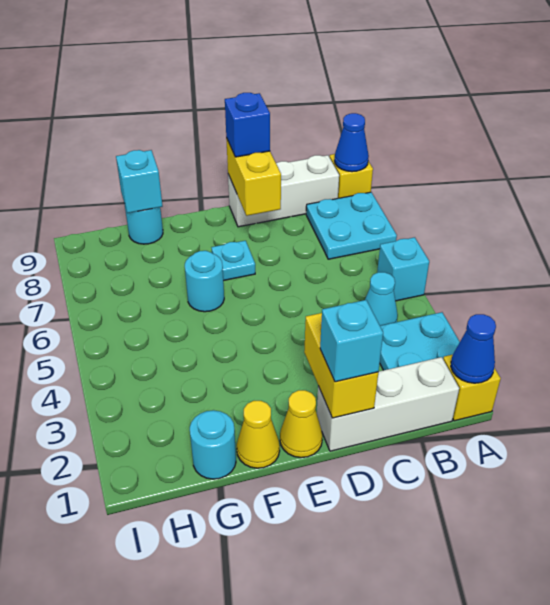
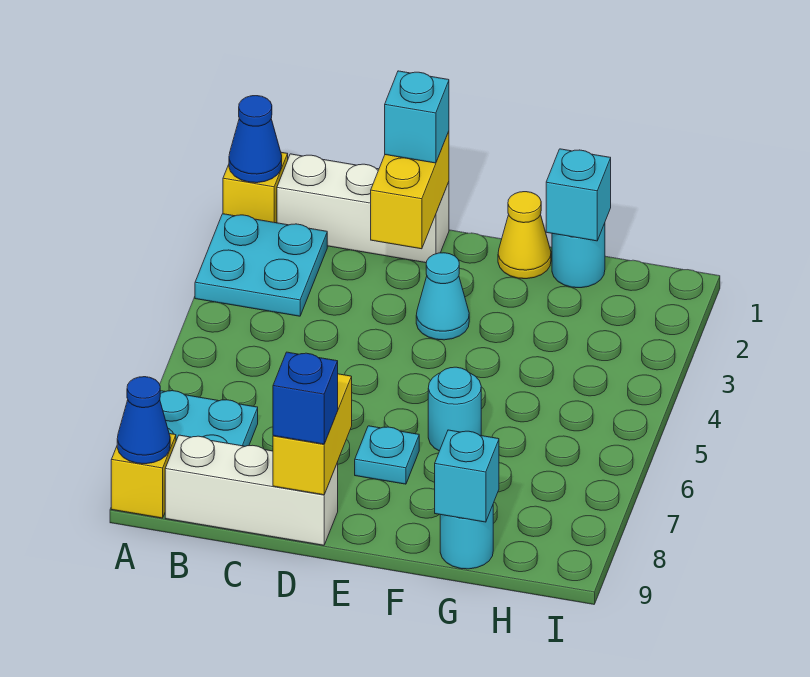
cyan brick A5 level 1 -> cyan brick G1 level 2
cyan cone B4 level 1 -> cyan cone E3 level 1
yellow cone E1 level 1 -> none

